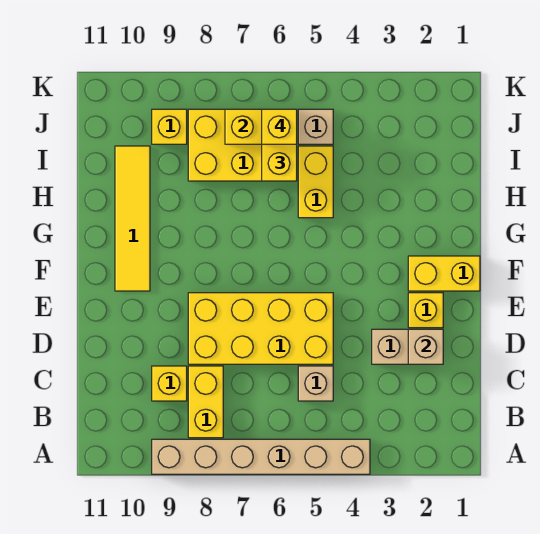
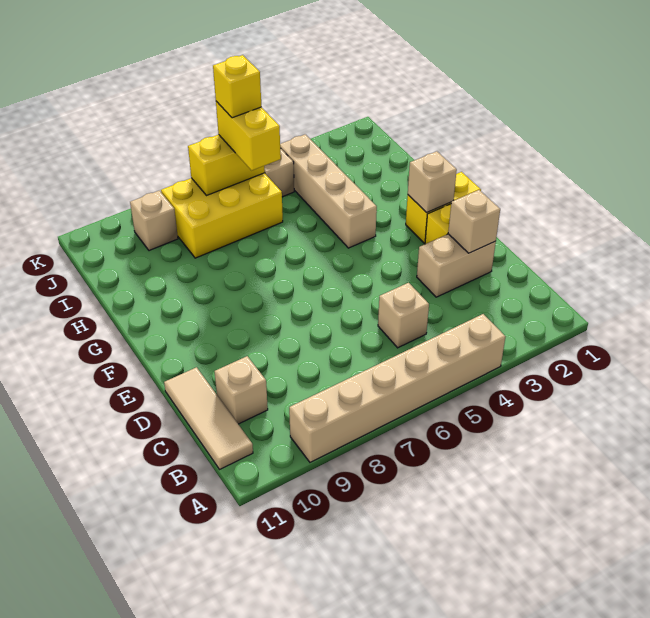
yellow brick B8:C8 level 1 -> none
none -> tan tile B11:D11 level 1
yellow brick C9 level 1 -> none
none -> tan brick C10 level 1
yellow brick D5:E8 level 1 -> none
none -> tan brick F2 level 2
yellow tile F10:I10 level 1 -> none
none -> tan brick G4:J4 level 1
yellow brick H5:I5 level 1 -> none
yellow brick J9 level 1 -> tan brick J9 level 1

